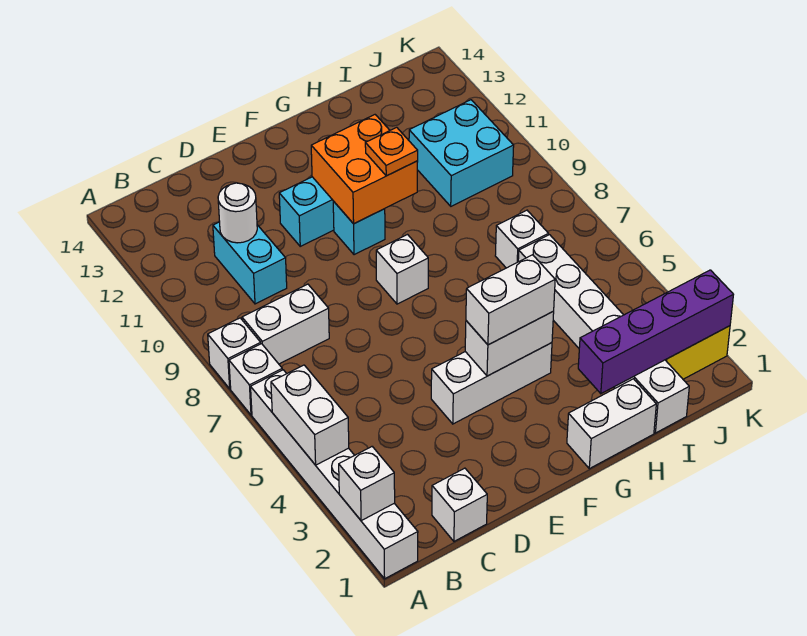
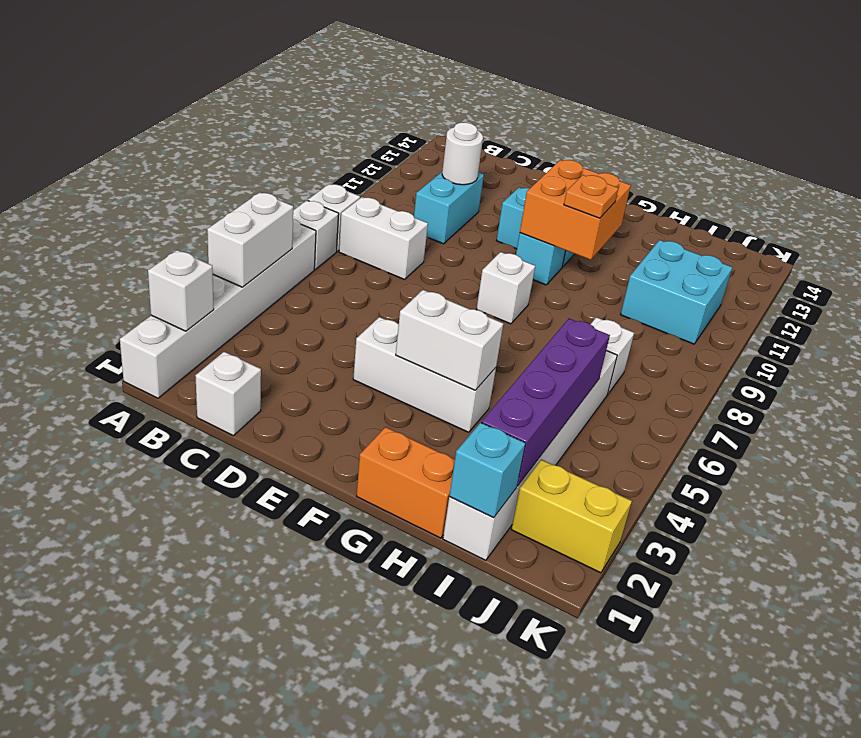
white brick F4:G4 level 3 -> none
white brick G1:H1 level 1 -> orange brick G1:H1 level 1
purple brick H2:K2 level 2 -> purple brick I2:I5 level 2
none -> cyan brick I1 level 2

